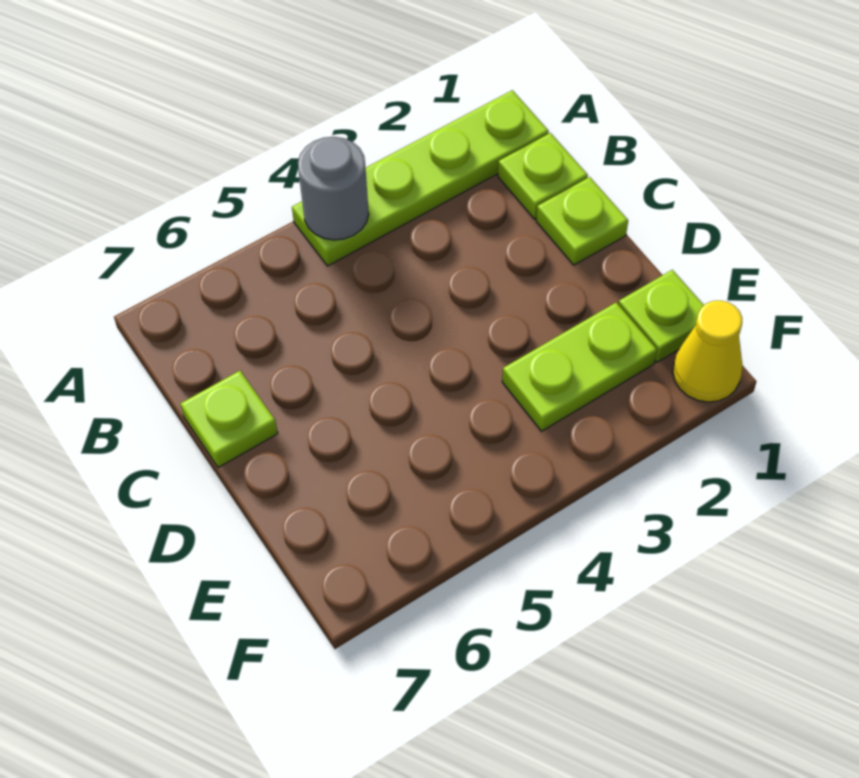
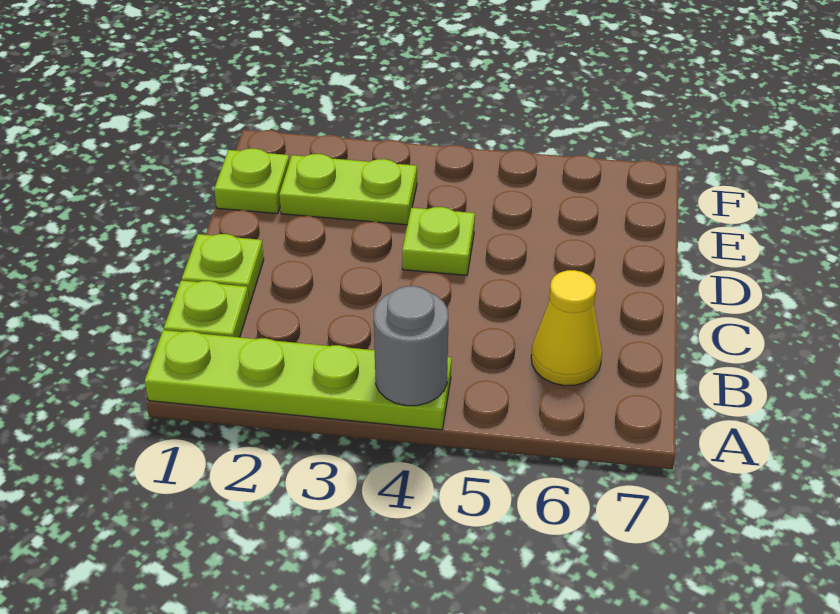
lime plate C7 level 1 -> lime plate D4 level 1
yellow cone F1 level 1 -> yellow cone B6 level 1

